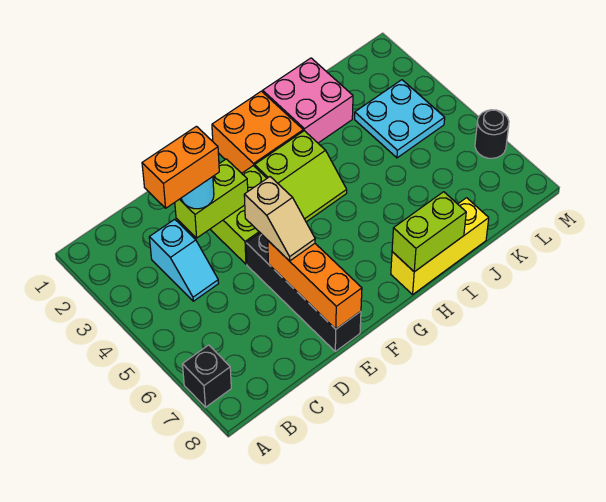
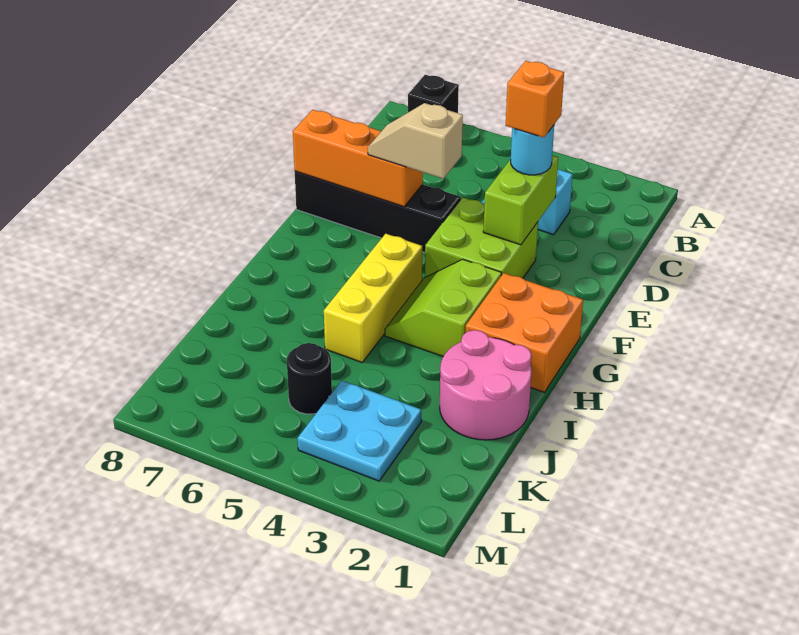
orange brick C3:D3 level 4 -> orange brick D3 level 4
yellow brick H8:J8 level 1 -> yellow brick G5:I5 level 1
lime brick H8:I8 level 2 -> none
pink brick I1:J2 level 1 -> pink round brick I1:J2 level 1
black round brick M6 level 1 -> black round brick K5 level 1

